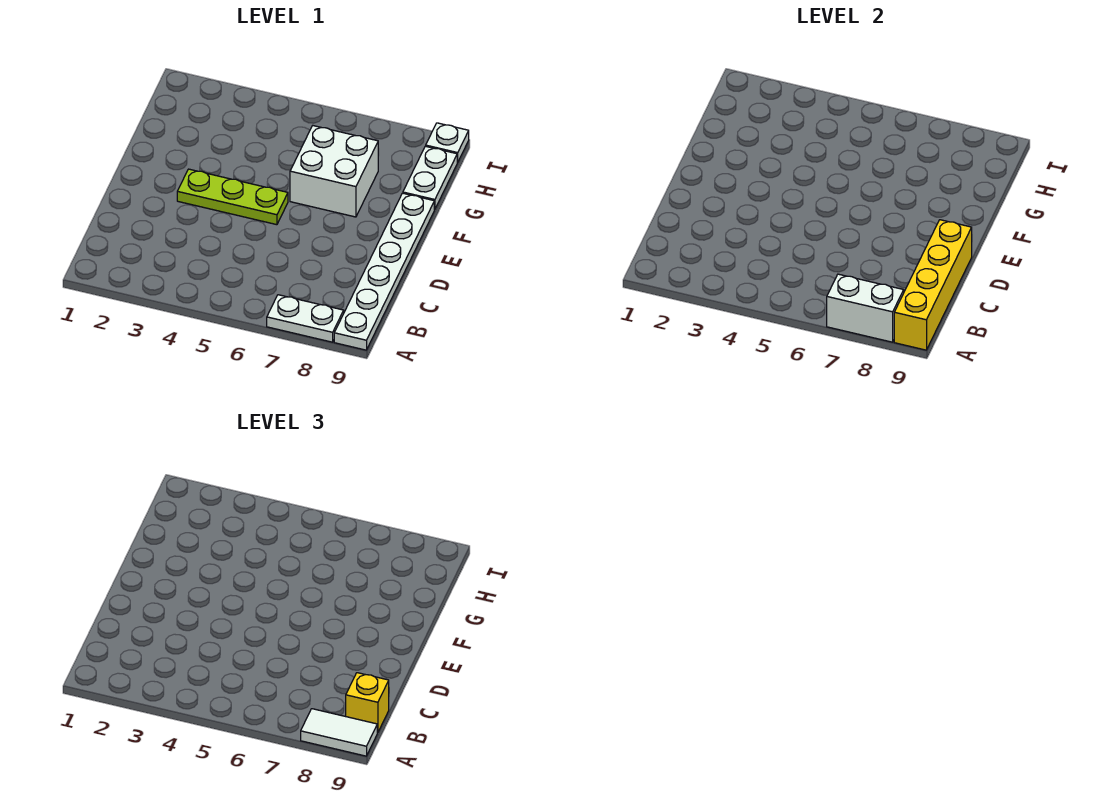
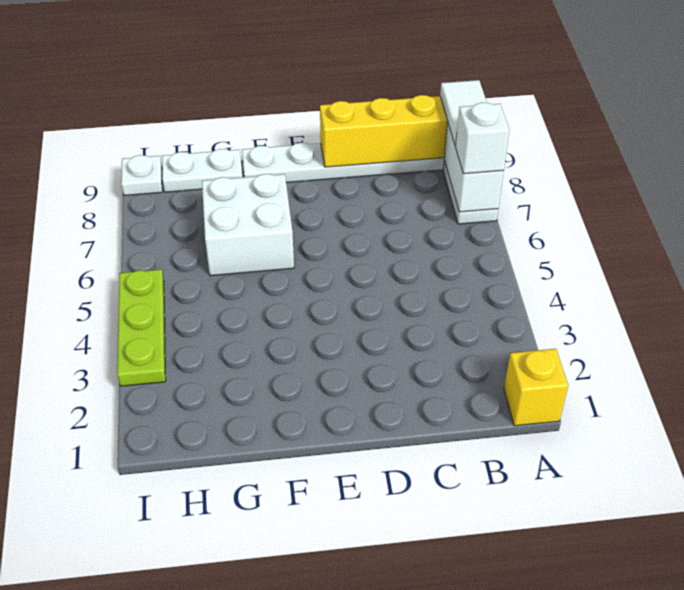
none -> white brick A7 level 3
yellow brick B9 level 3 -> yellow brick A1 level 1
lime plate E3:E5 level 1 -> lime plate I3:I5 level 1

